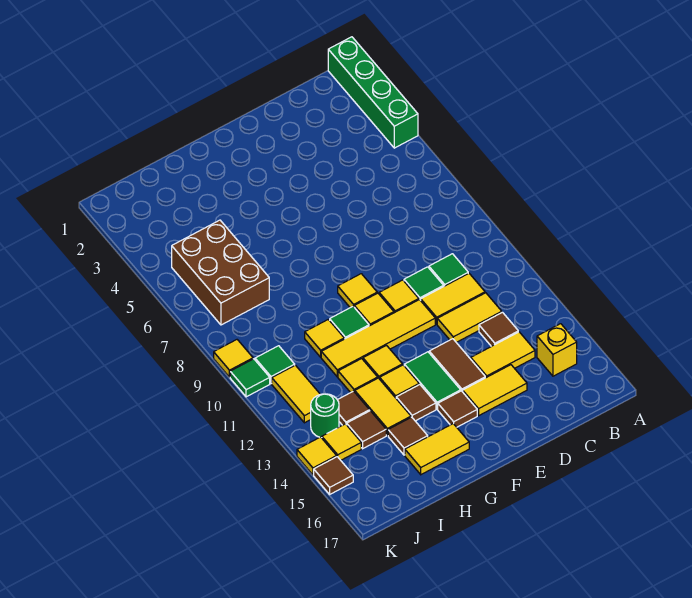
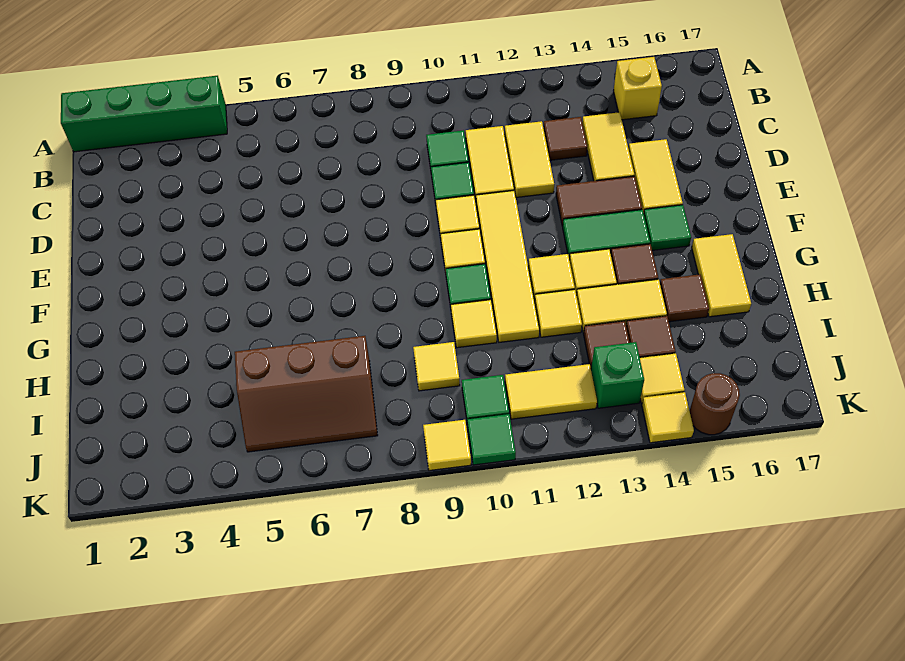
yellow tile F9 level 1 -> yellow tile I9 level 1
brown tile F15 level 1 -> green tile F15 level 1
brown brick I5:J7 level 1 -> brown slope I5:J7 level 1 top I
green round brick J13 level 1 -> green brick J13 level 1
brown tile K15 level 1 -> brown round brick K15 level 1

